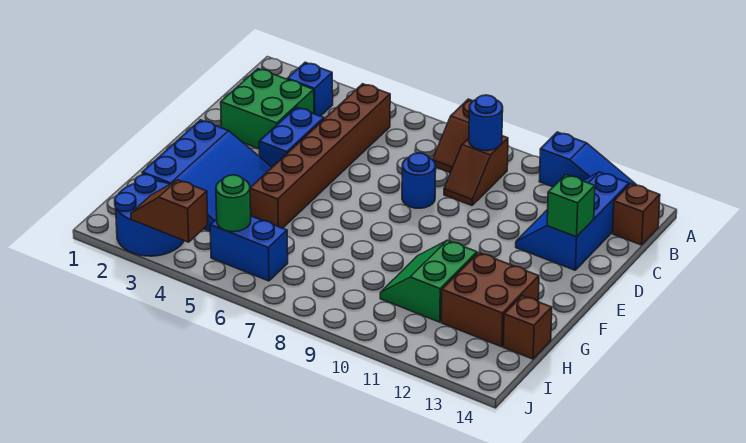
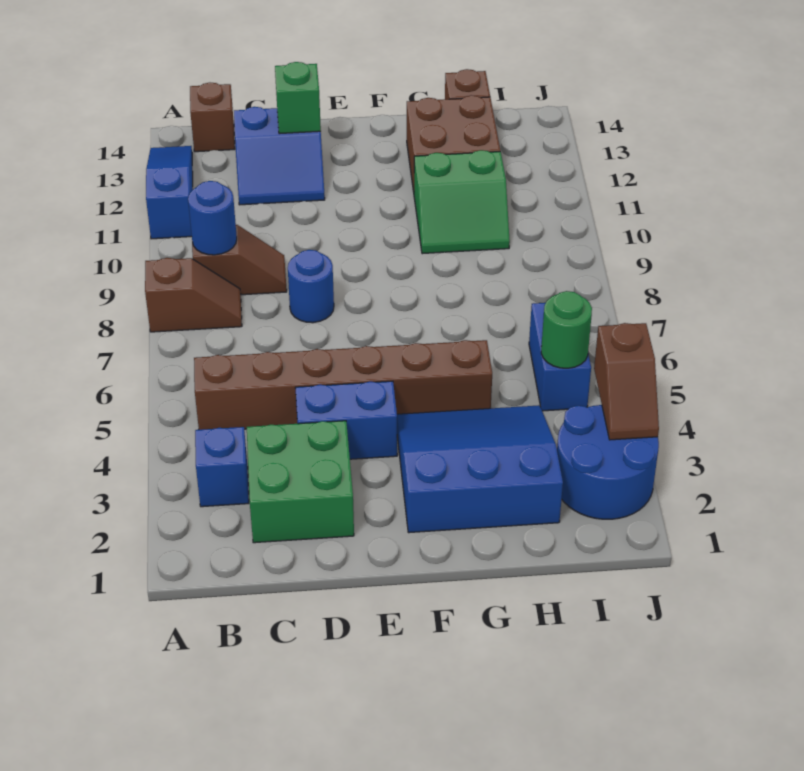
blue slope B12:D13 level 1 top 13 -> blue slope C12:D13 level 1 top 13

